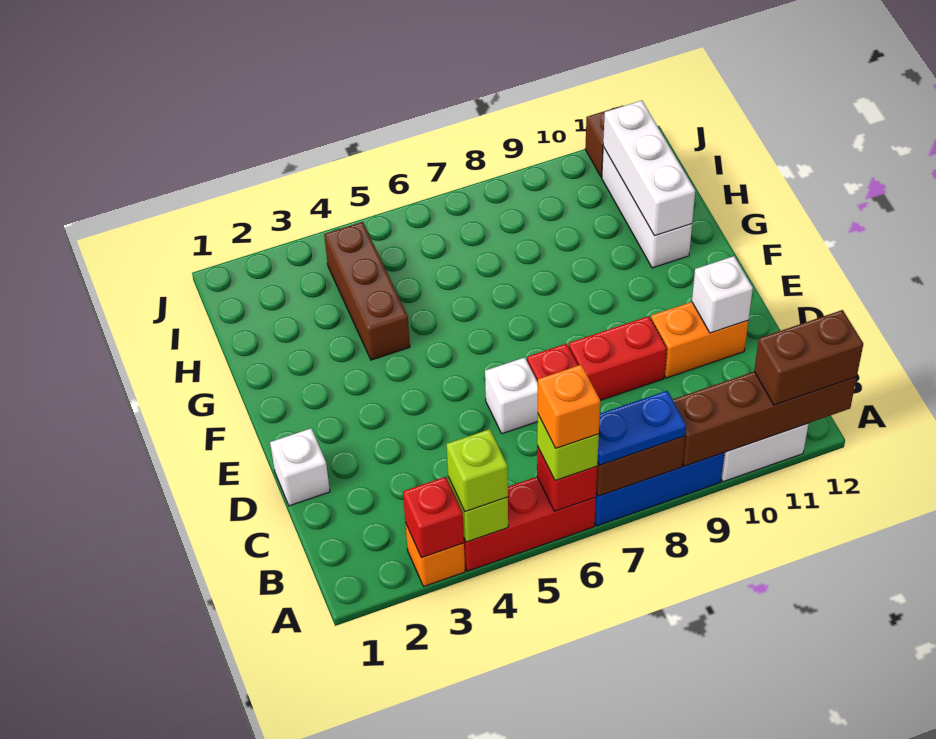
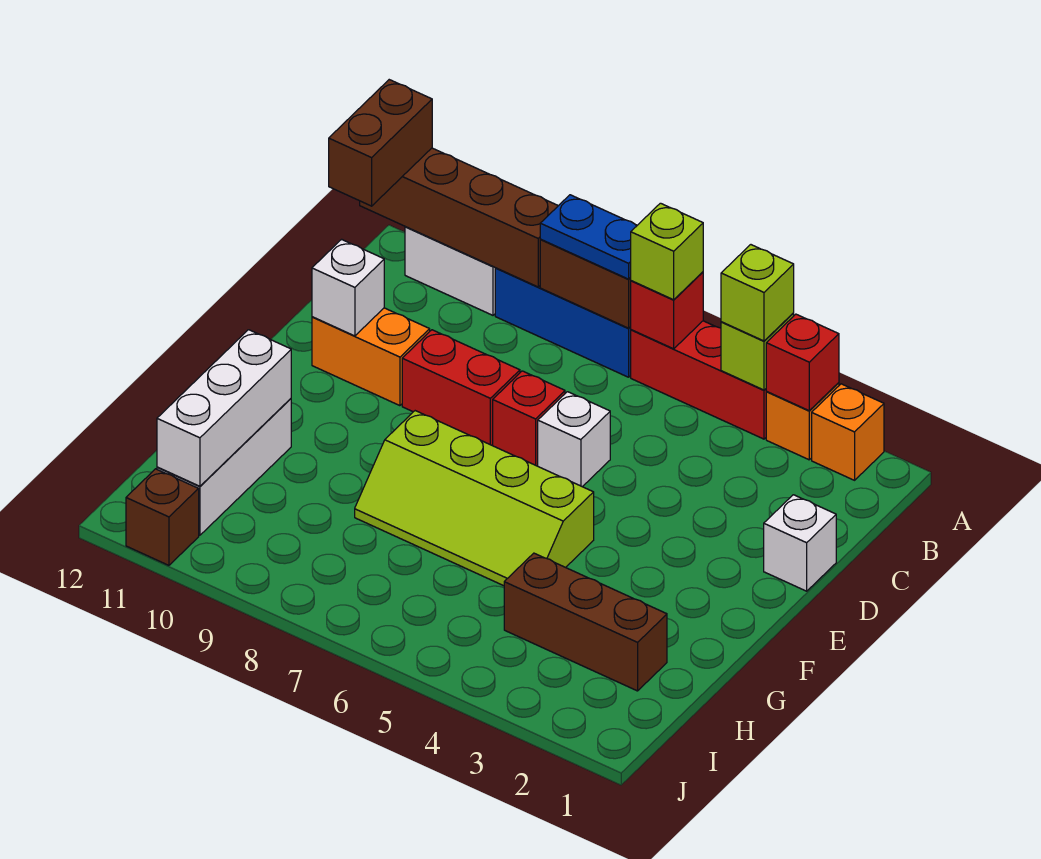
orange brick A6 level 4 -> orange brick A2 level 1
brown brick A11:A12 level 3 -> brown brick A12:B12 level 3
none -> lime slope F5:G8 level 1 top F
brown brick G4:I4 level 1 -> brown brick H2:H4 level 1

